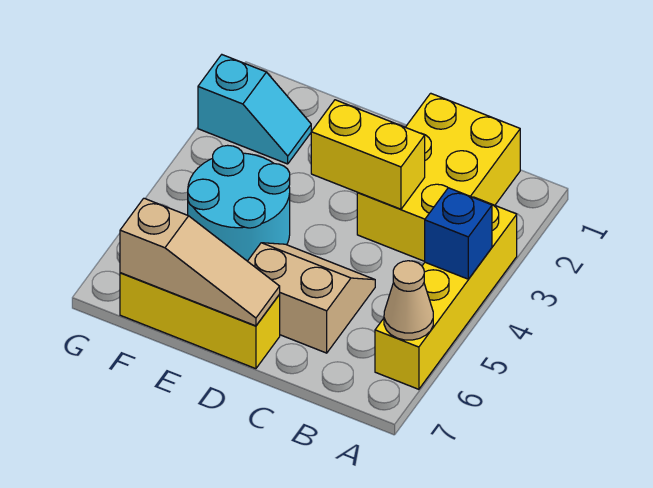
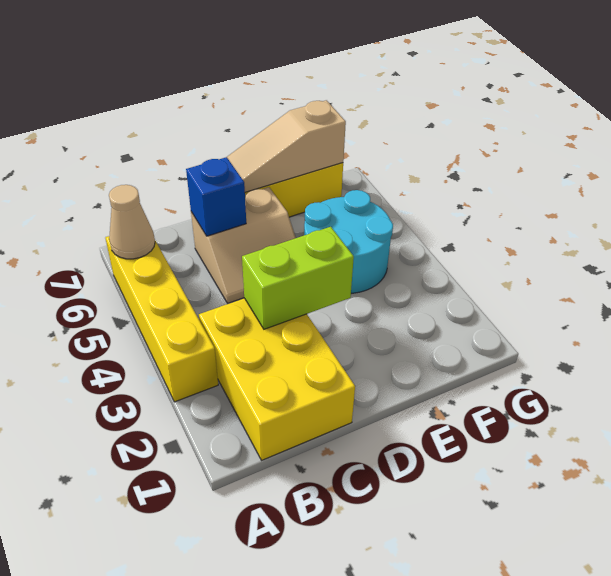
blue brick A4 level 2 -> blue brick C6 level 2
yellow brick C3:D3 level 2 -> lime brick C3:D3 level 2
cyan slope F2:G2 level 1 top G -> none

